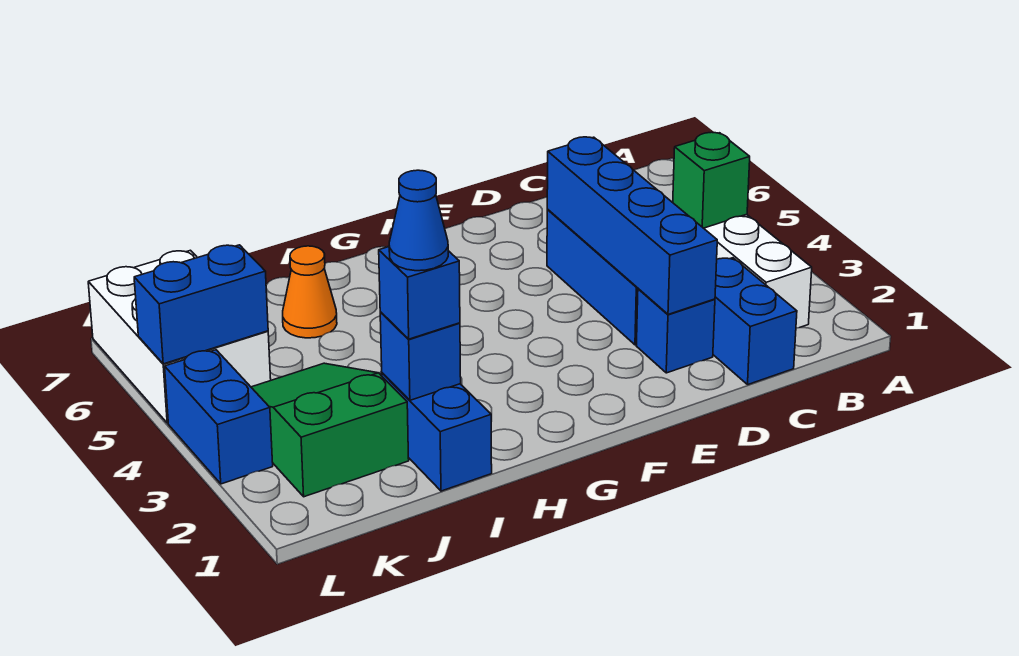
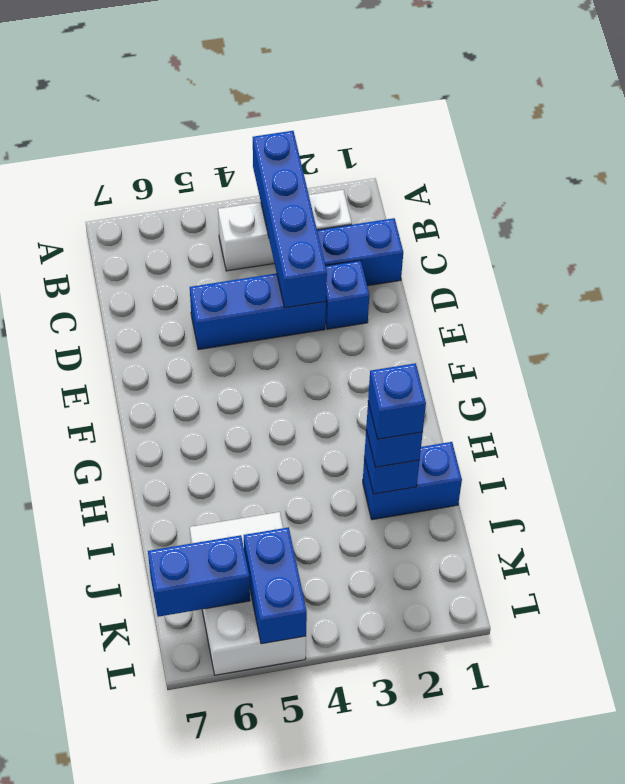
green brick B4 level 2 -> none
blue brick D2:D5 level 2 -> blue brick A3:D3 level 2
blue cone I2 level 4 -> blue brick I2 level 4
orange cone I6 level 1 -> none
green slope J2:K4 level 1 top 2 -> none
white brick K5:L7 level 1 -> white brick J5:L6 level 1
blue brick L3:L4 level 1 -> blue brick K6:K7 level 2

